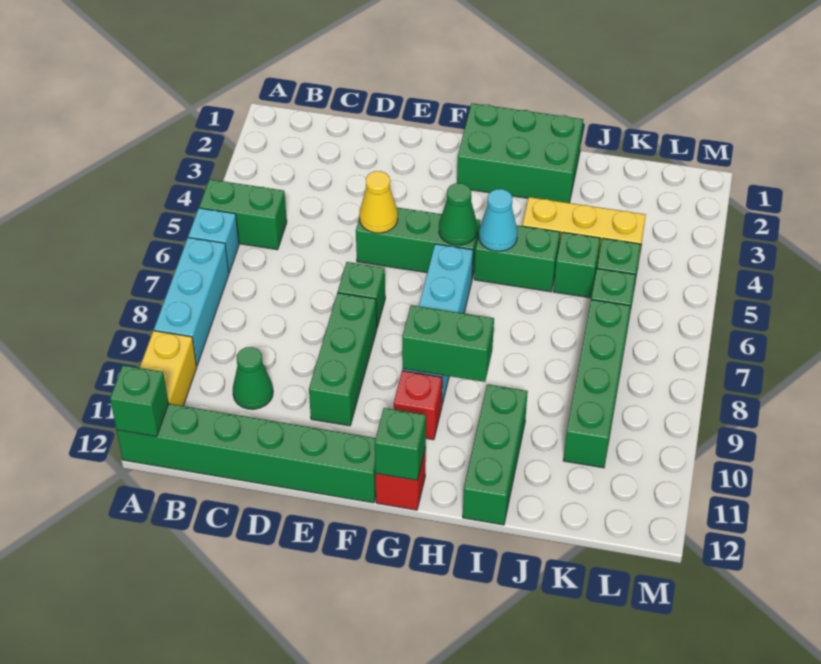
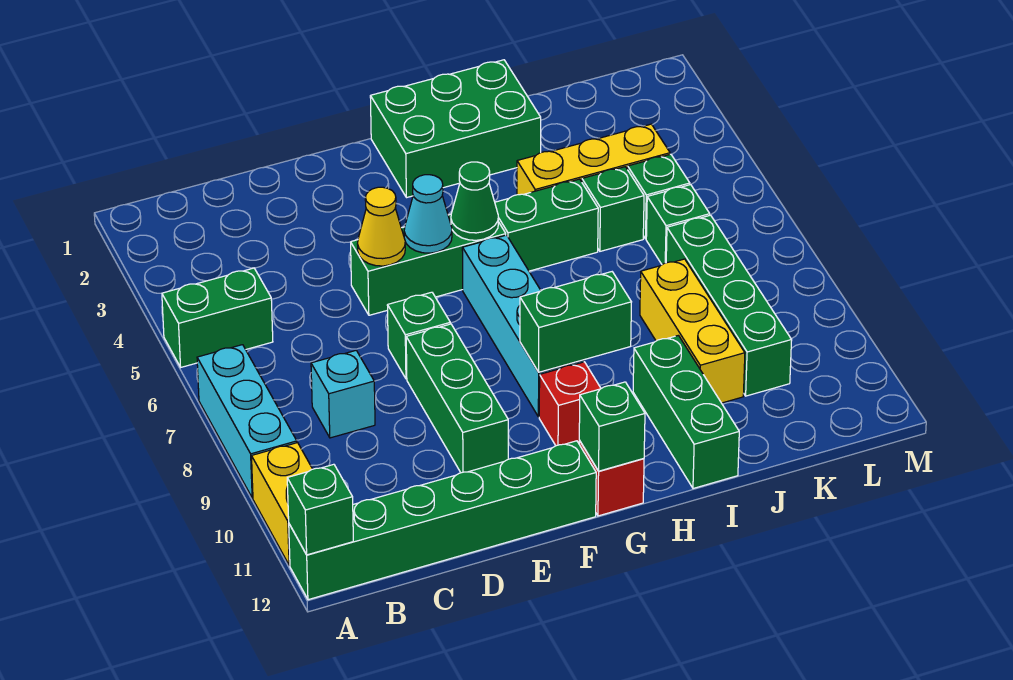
cyan brick A6 level 1 -> cyan brick C8 level 1
green cone C10 level 1 -> none
cyan cone H5 level 2 -> cyan cone F5 level 2
none -> yellow brick J8:J10 level 1

